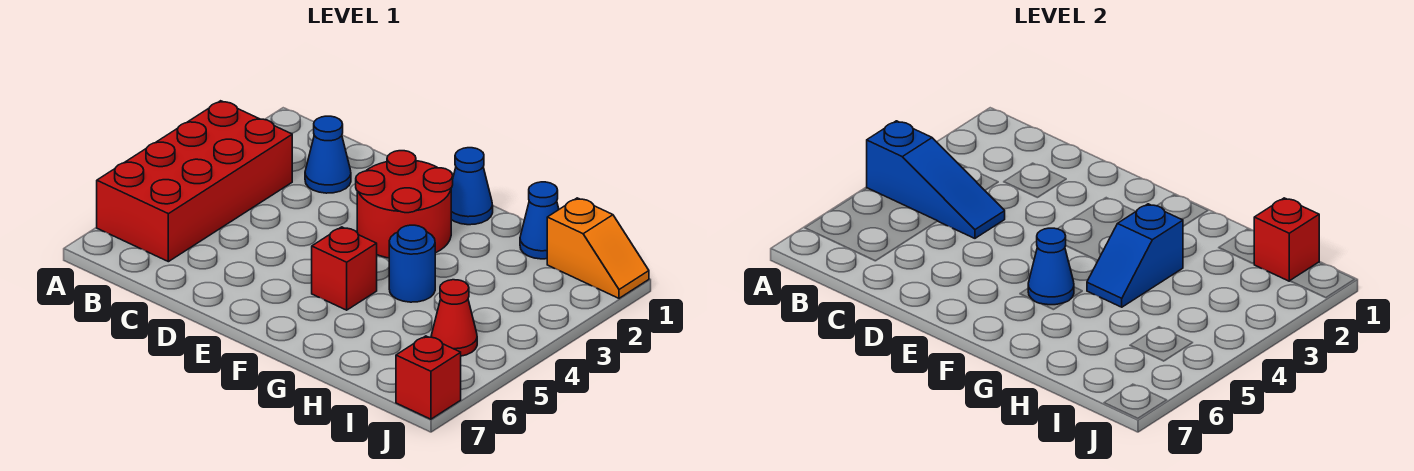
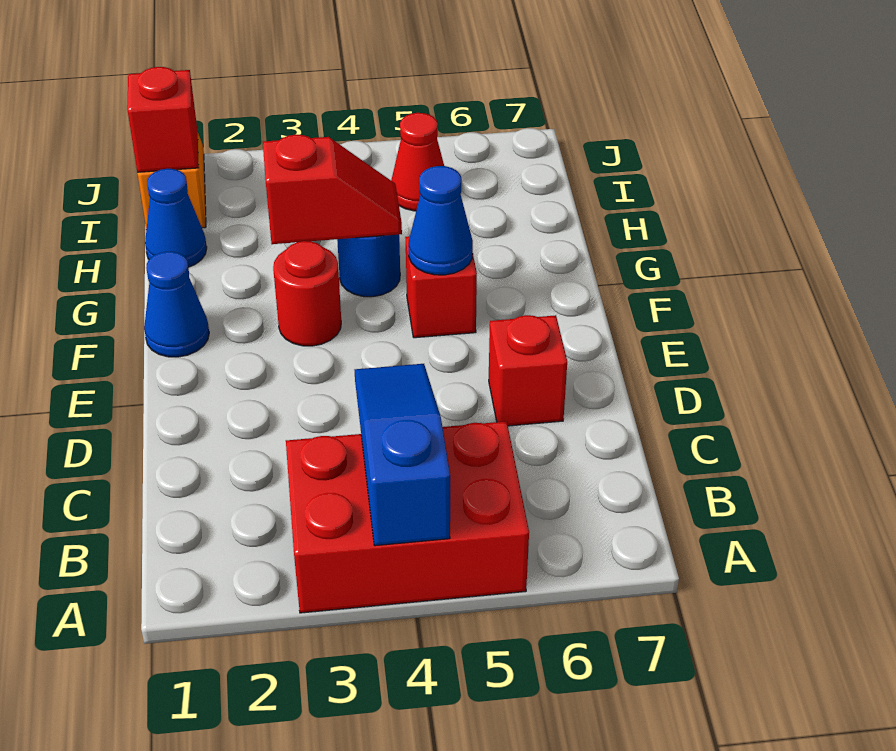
red brick A3:B6 level 1 -> red brick A3:B5 level 1
blue cone C2 level 1 -> none
red round brick E2:F3 level 1 -> red round brick F3 level 1
blue slope G3:G4 level 2 top 3 -> red slope G3:G4 level 2 top 3
red brick J7 level 1 -> red brick D6 level 1

